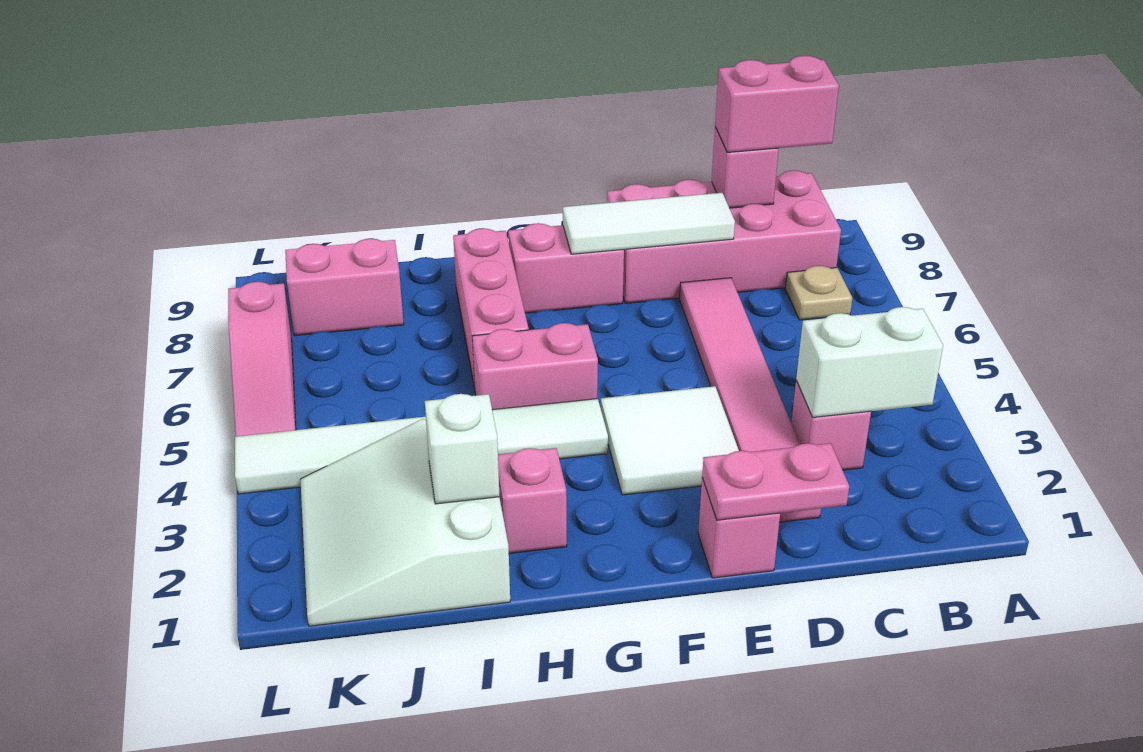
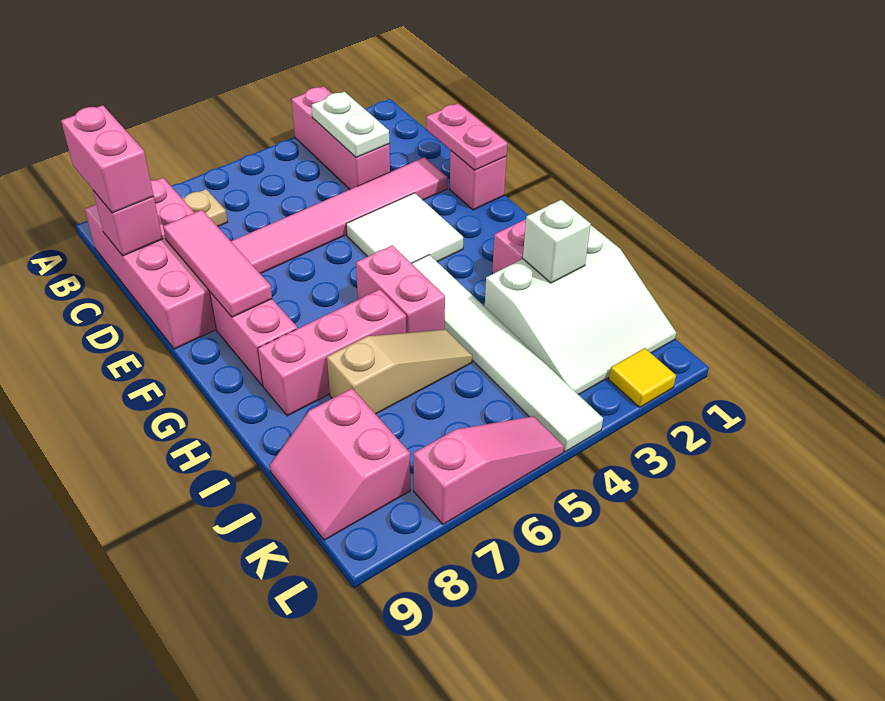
white brick B3:C3 level 2 -> white plate B3:C3 level 2
pink brick C3 level 1 -> pink brick A3:C3 level 1
white tile D8:F8 level 2 -> pink tile D8:F8 level 2
none -> tan slope I5:I7 level 1 top 7
none -> yellow tile L2 level 1

